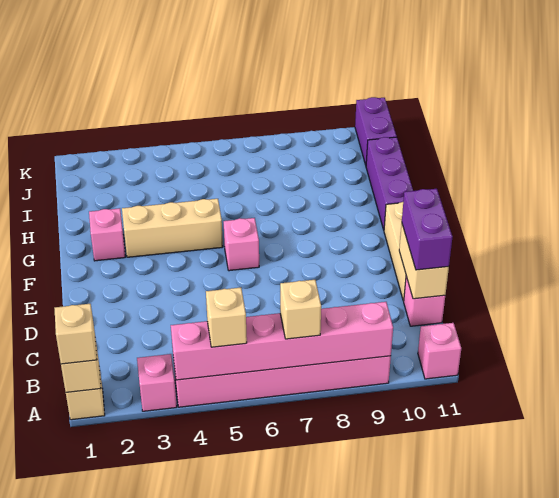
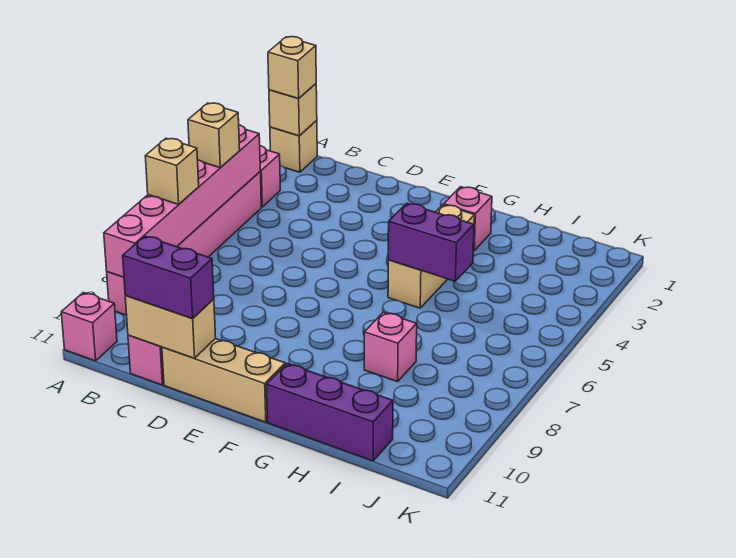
pink brick F6 level 1 -> pink brick H8 level 1
purple brick J11:K11 level 1 -> purple brick G5:H5 level 2

